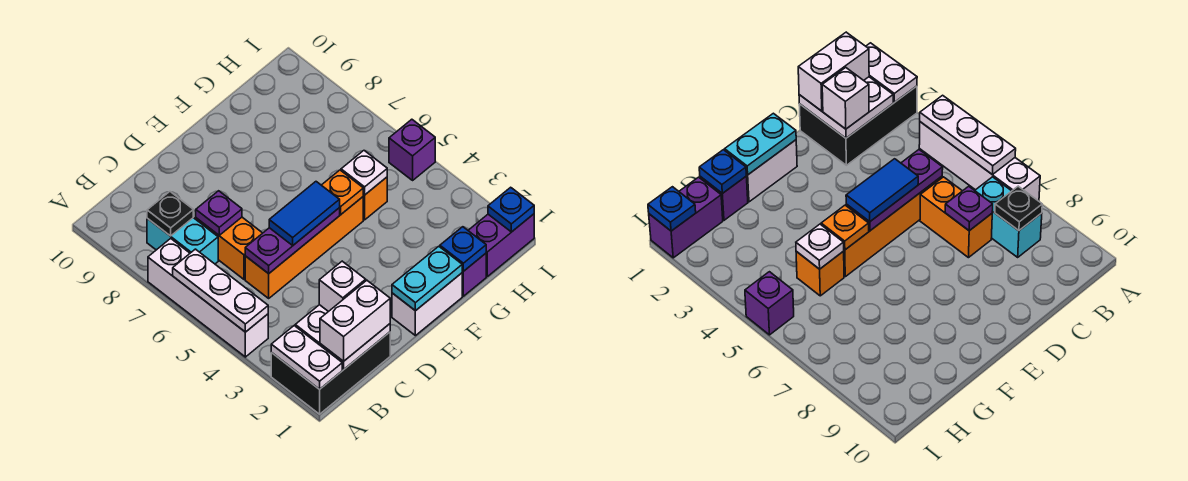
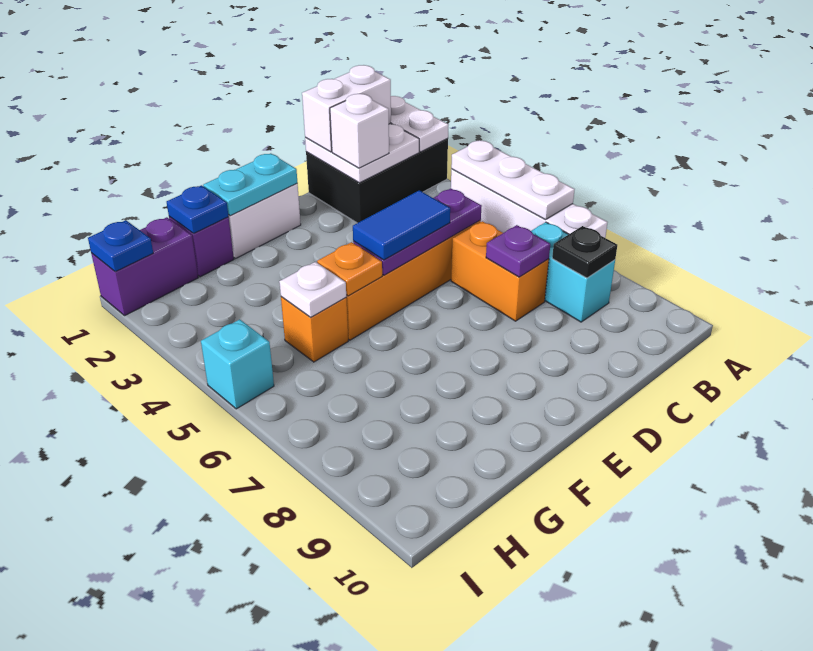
purple brick I5 level 1 -> cyan brick I5 level 1

